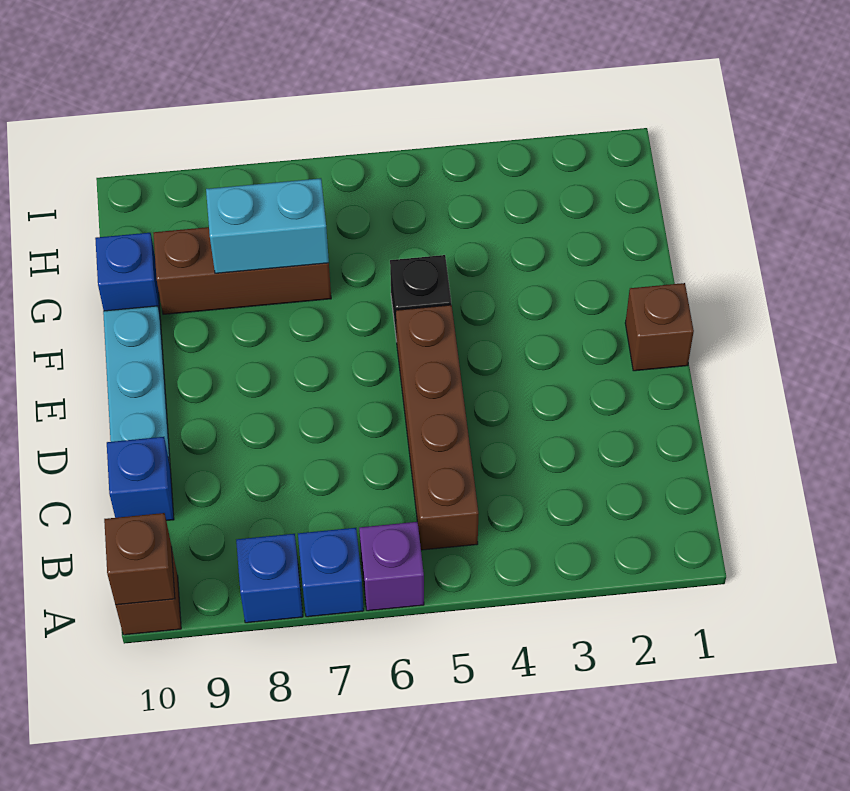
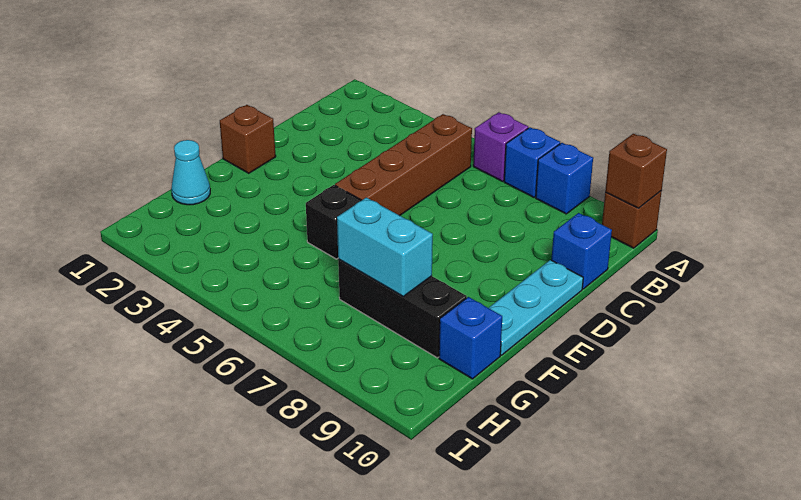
none -> cyan cone G1 level 1
brown brick G7:G9 level 1 -> black brick G7:G9 level 1

